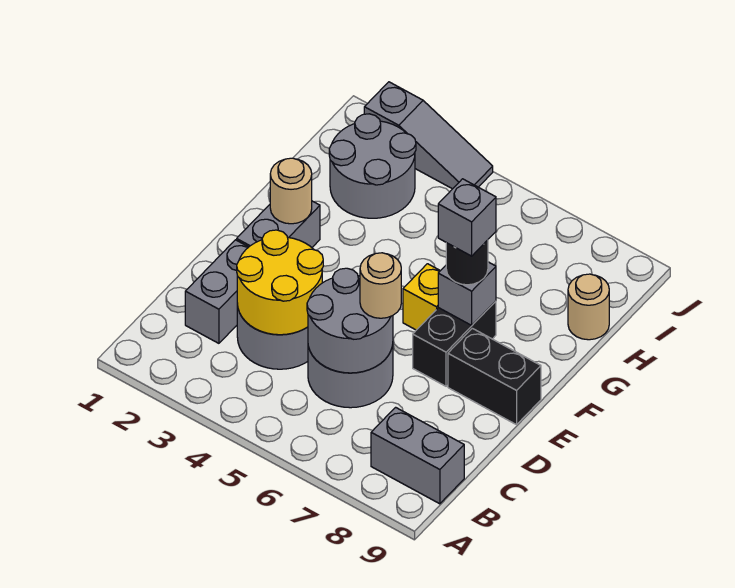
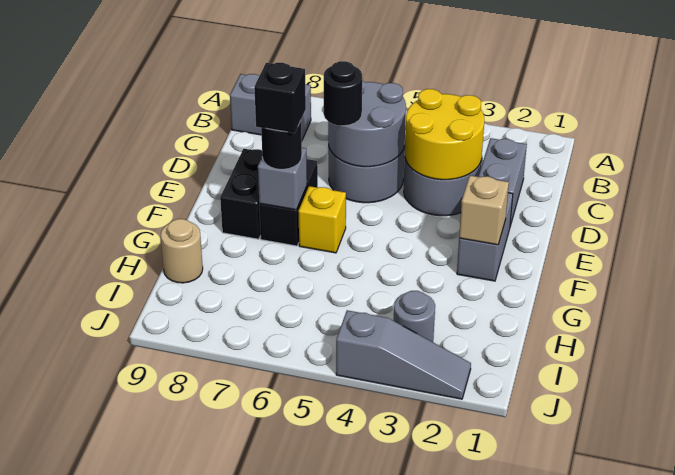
tan round brick D6 level 3 -> black round brick D6 level 3
black brick E8:E9 level 1 -> black brick E8:F8 level 1
tan round brick F2 level 2 -> tan brick F2 level 2
grey brick F7 level 4 -> black brick F7 level 4
grey round brick H2:I3 level 1 -> grey round brick I3 level 1
grey slope J2:J4 level 1 top 2 -> grey slope J2:J4 level 1 top 4

